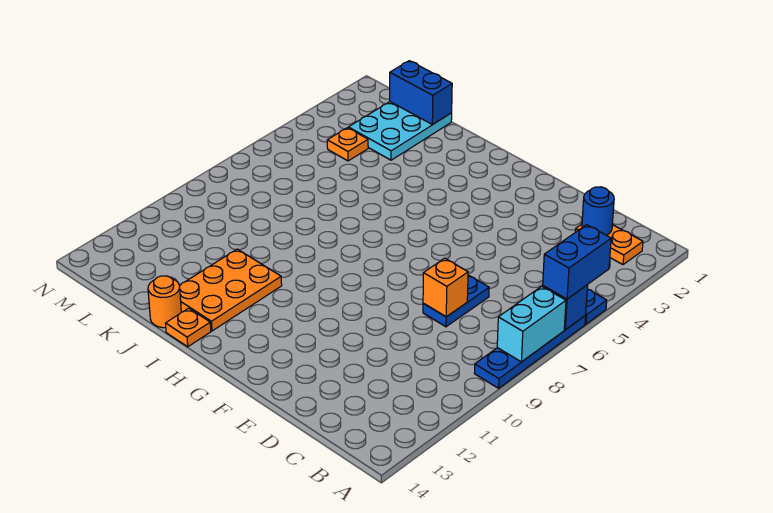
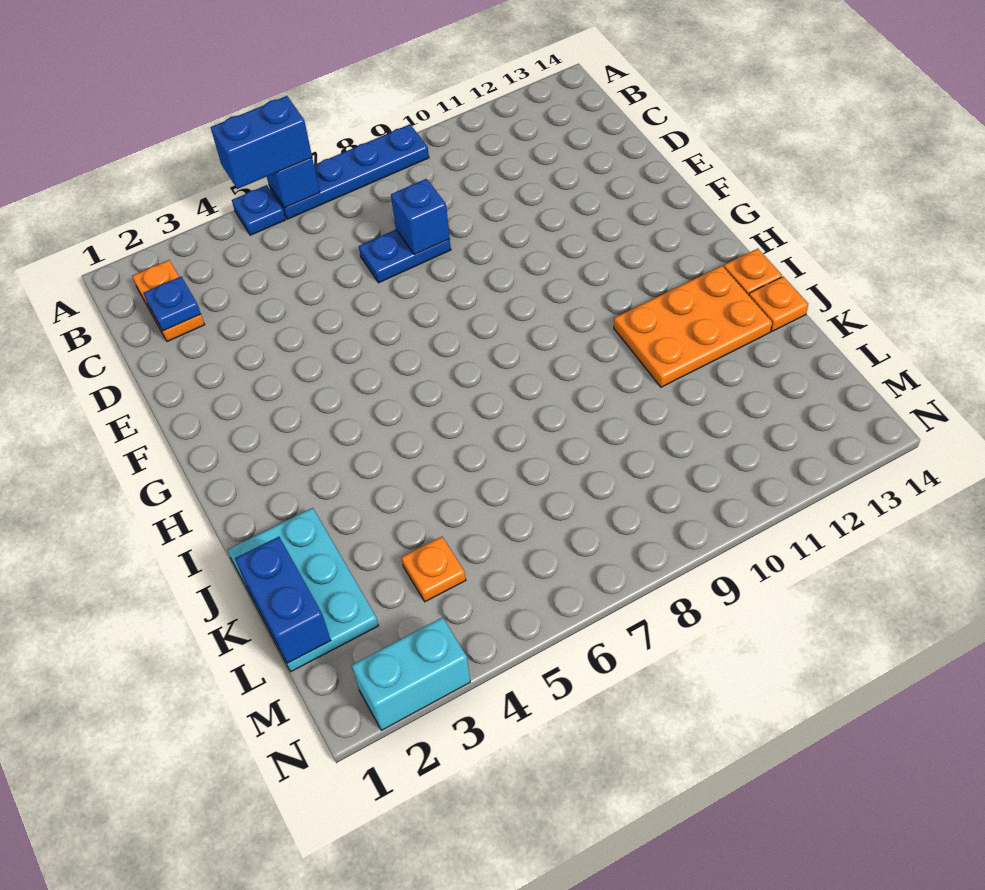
cyan brick A7:A8 level 2 -> cyan brick N2:N3 level 1
blue round brick C2 level 2 -> blue plate C2 level 2
orange brick D8 level 2 -> blue brick D8 level 2
orange round brick J14 level 1 -> orange plate J14 level 1
cyan plate K1:L3 level 1 -> cyan plate J1:L2 level 1

